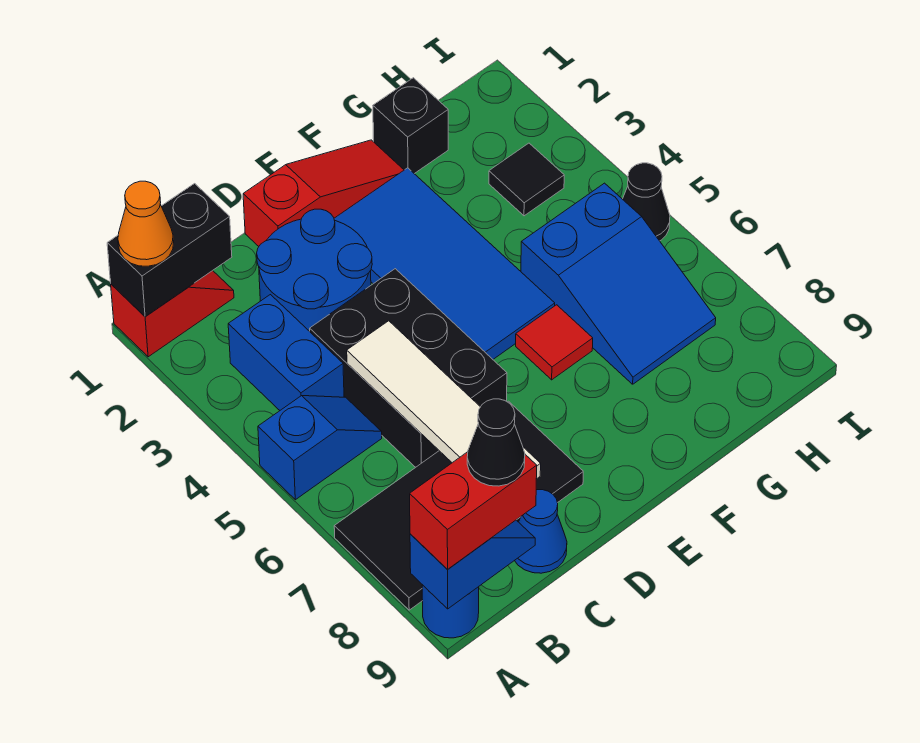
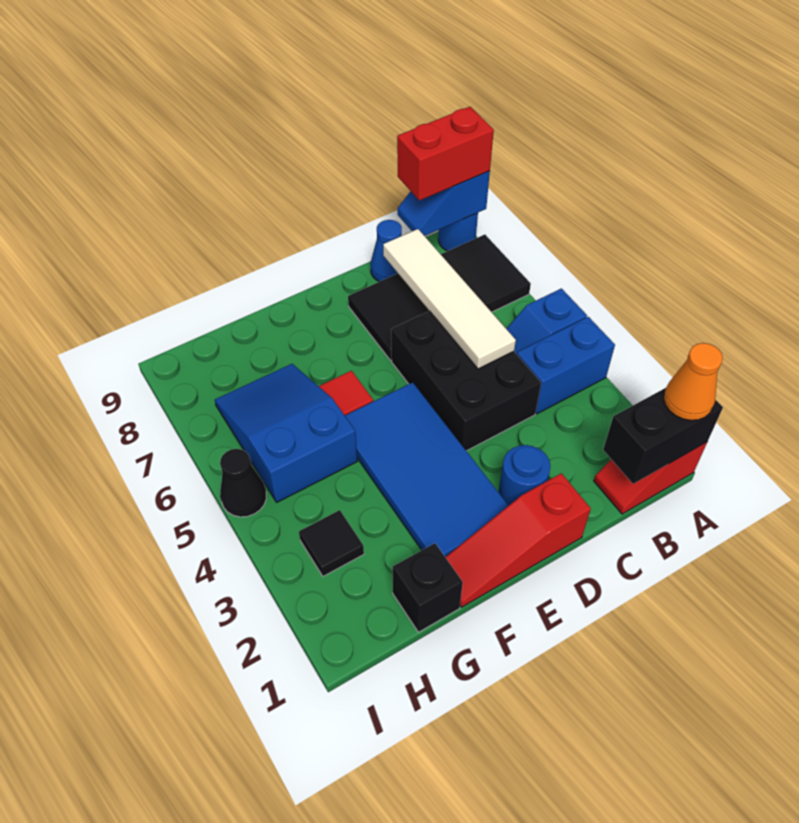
blue brick B3:B4 level 1 -> blue brick A4:B4 level 1
black cone B9 level 4 -> none
blue round brick C2:D3 level 1 -> blue round brick D2 level 1

